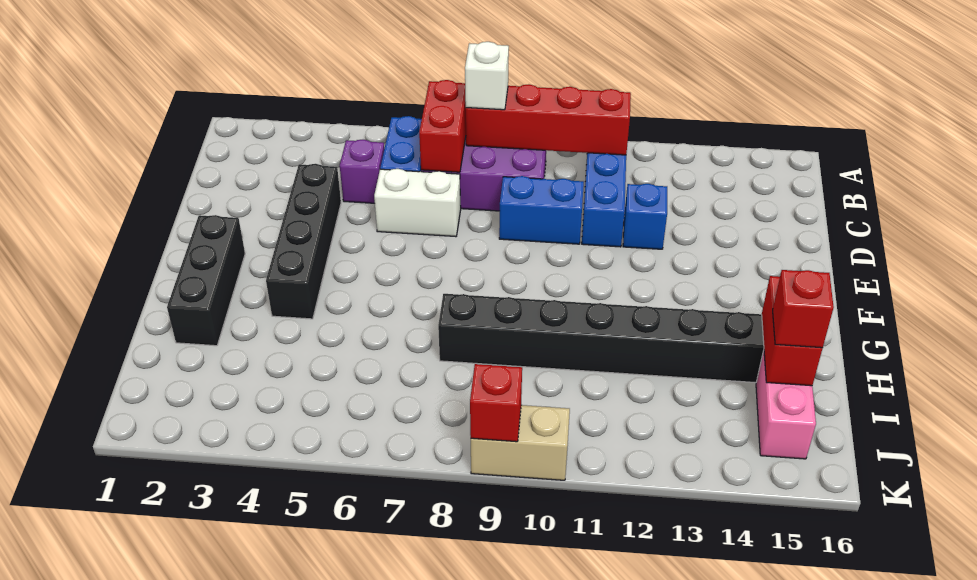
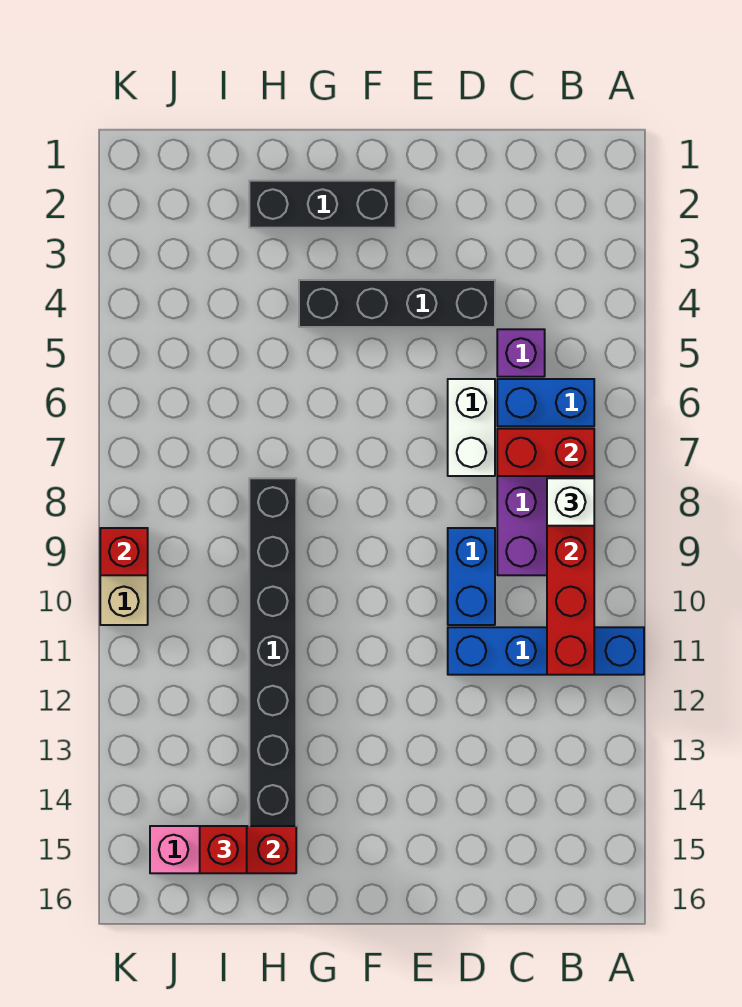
blue brick D12 level 1 -> none

